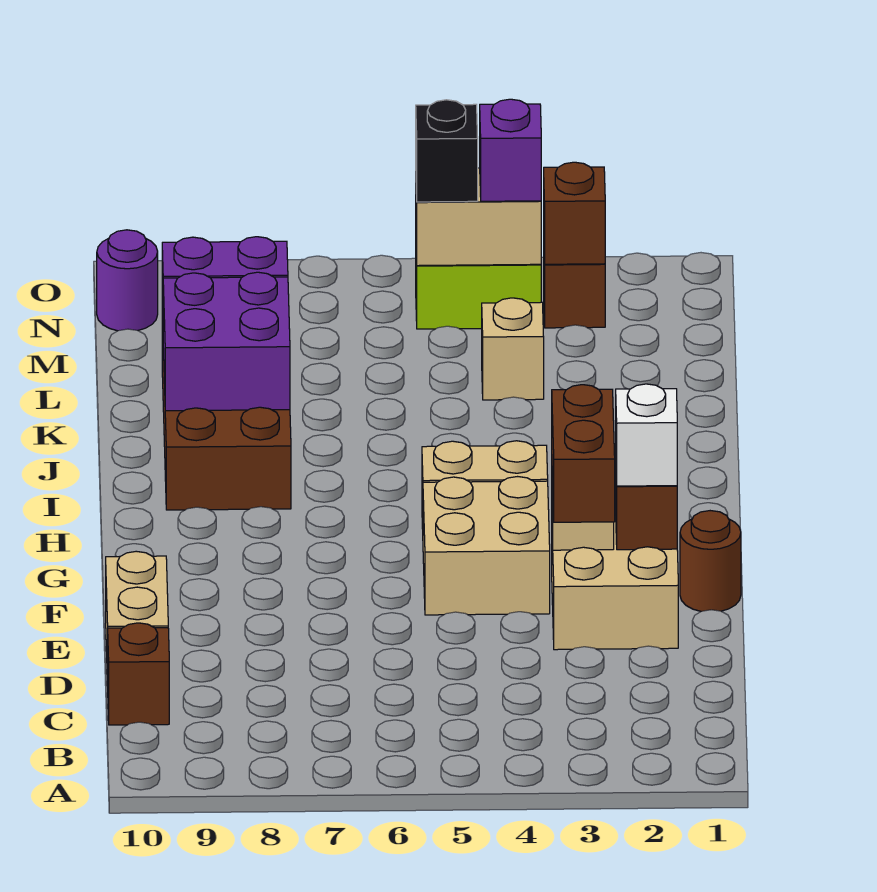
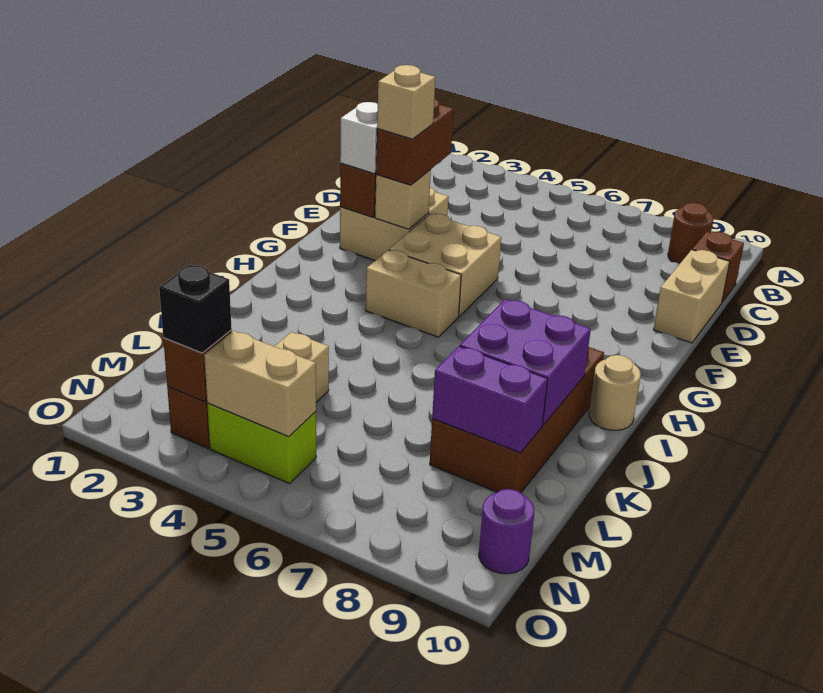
brown round brick F1 level 1 -> brown round brick B9 level 1
none -> tan brick F3 level 4
none -> tan round brick I10 level 1
purple brick N4 level 3 -> none
black brick N5 level 3 -> black brick N3 level 3

